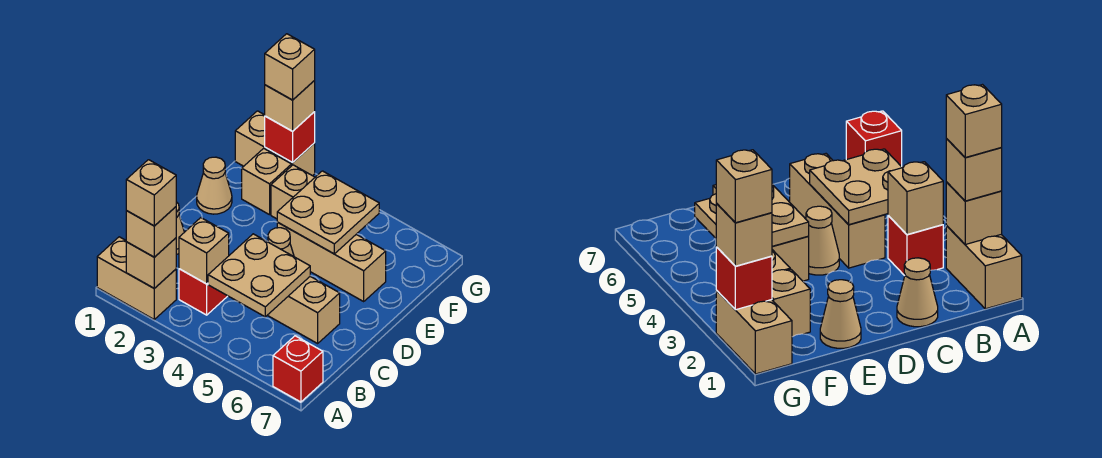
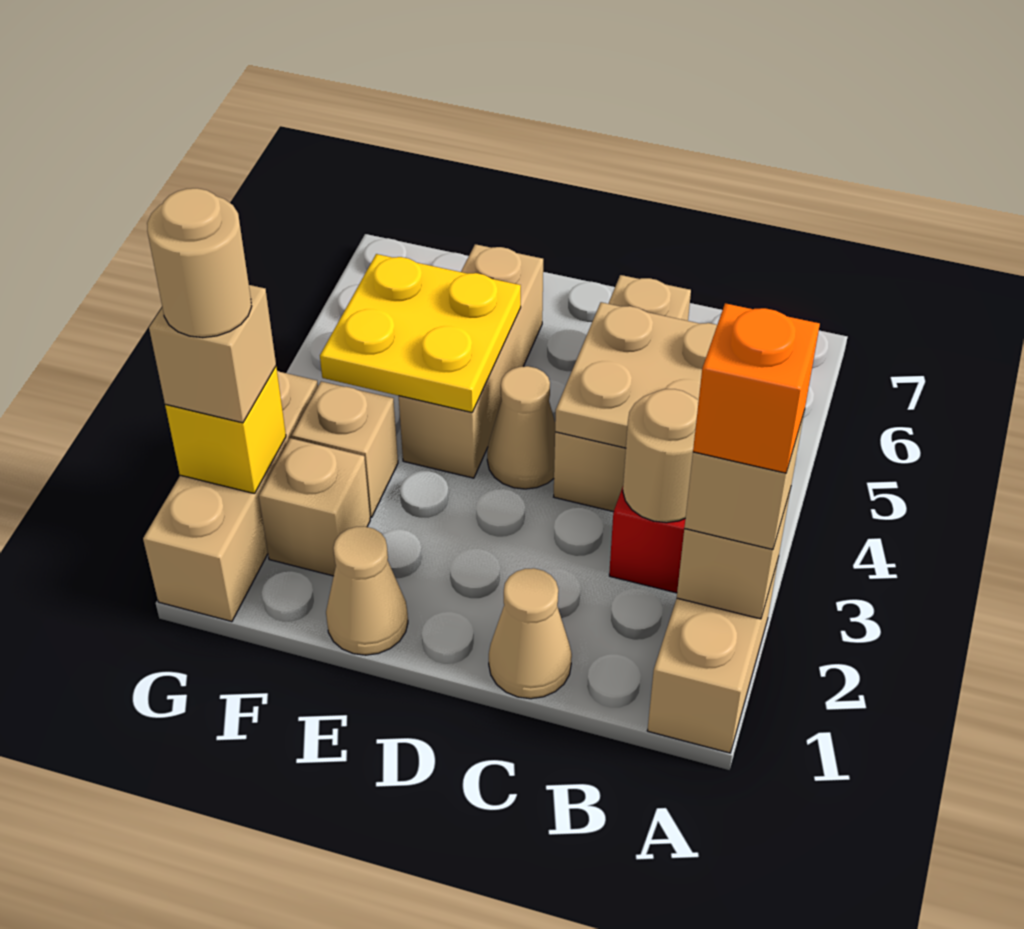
tan brick A2 level 4 -> orange brick A2 level 4
red brick A7 level 1 -> none
tan brick B3 level 2 -> tan round brick B3 level 2
tan plate E4:F5 level 2 -> yellow plate E4:F5 level 2
tan brick G1:G2 level 1 -> tan brick G1:G3 level 1
red brick G2 level 2 -> yellow brick G2 level 2
tan brick G2 level 4 -> tan round brick G2 level 4

